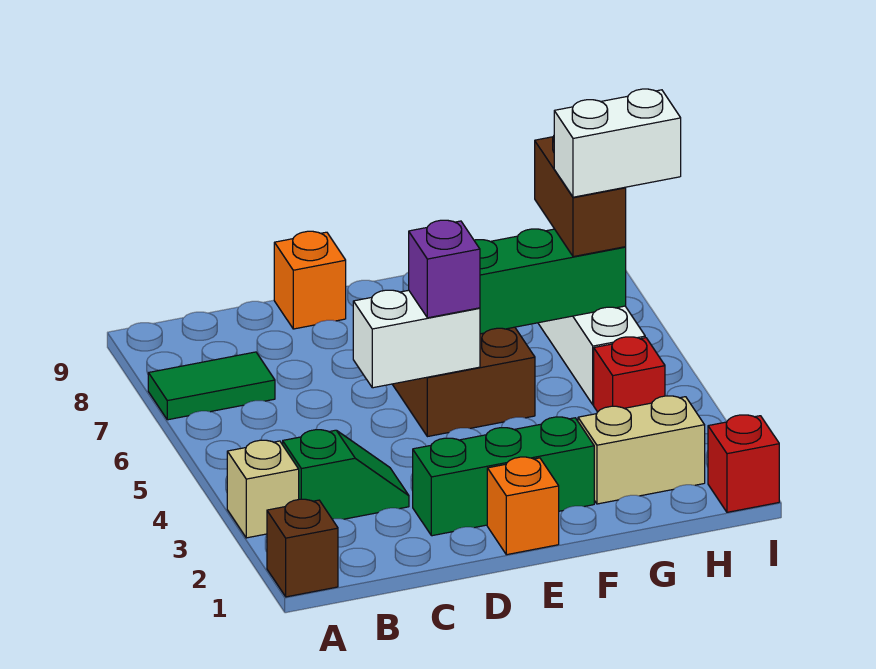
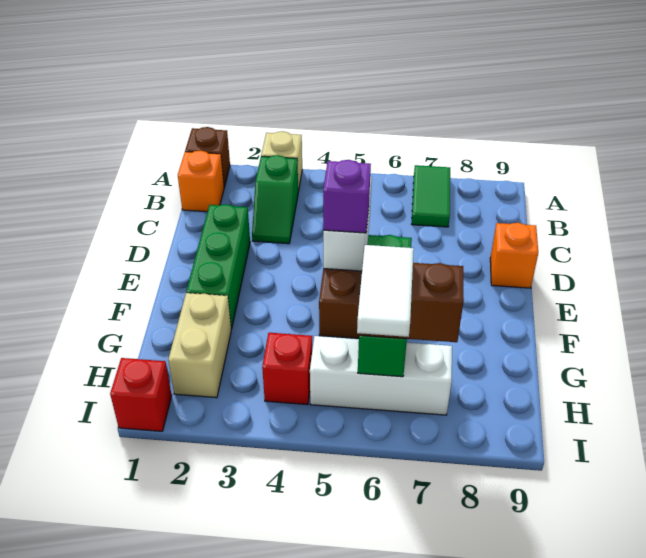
orange brick E1 level 1 -> orange brick B1 level 1
white brick H6:I6 level 4 -> white tile H6:I6 level 4

